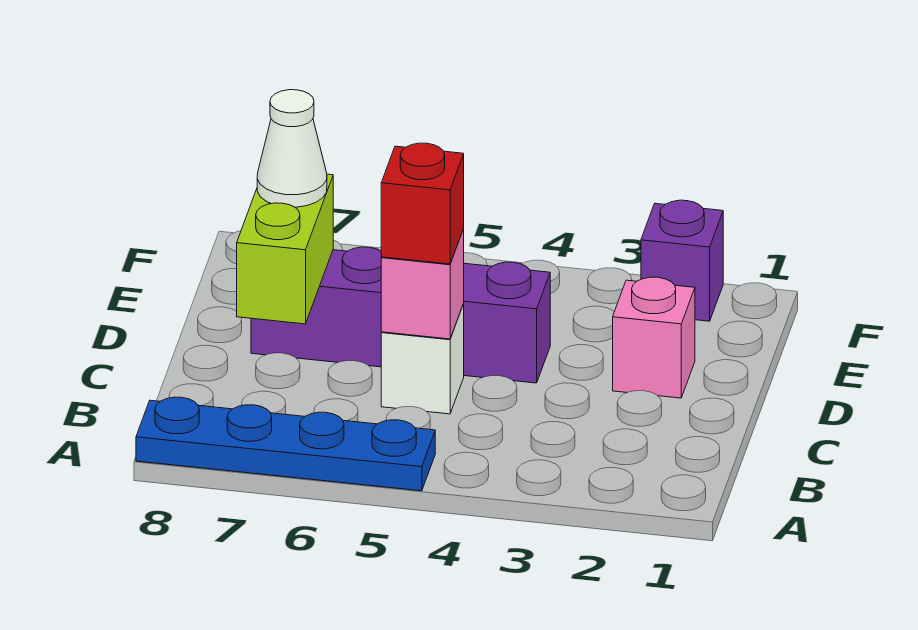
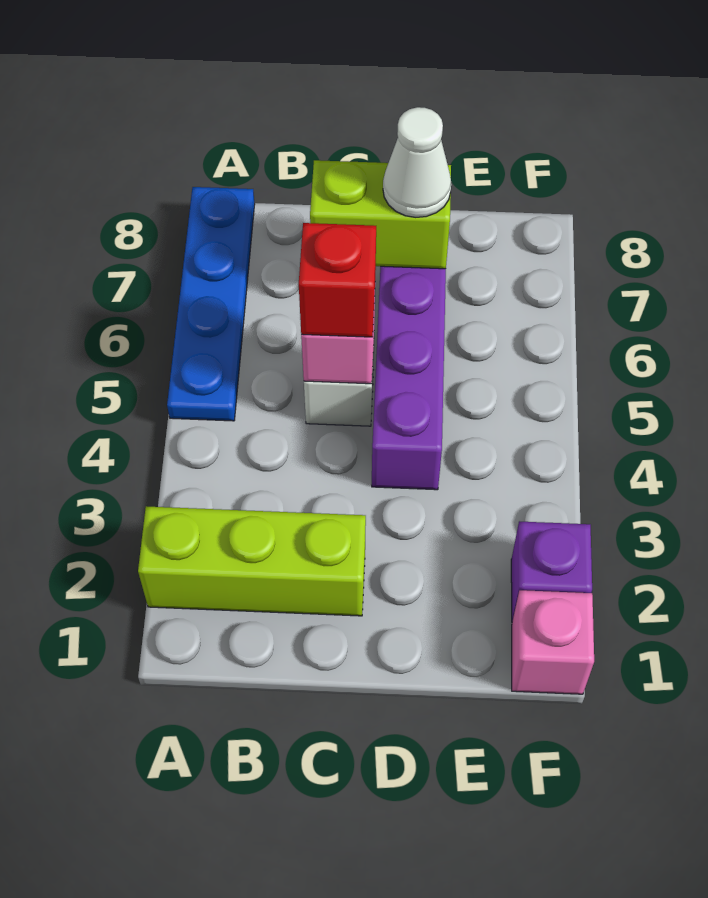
none -> lime brick A2:C2 level 1
pink brick D2 level 1 -> pink brick F1 level 1

